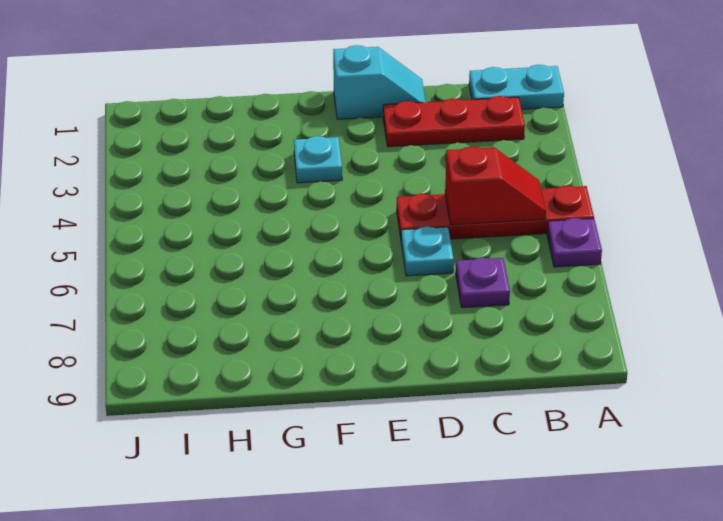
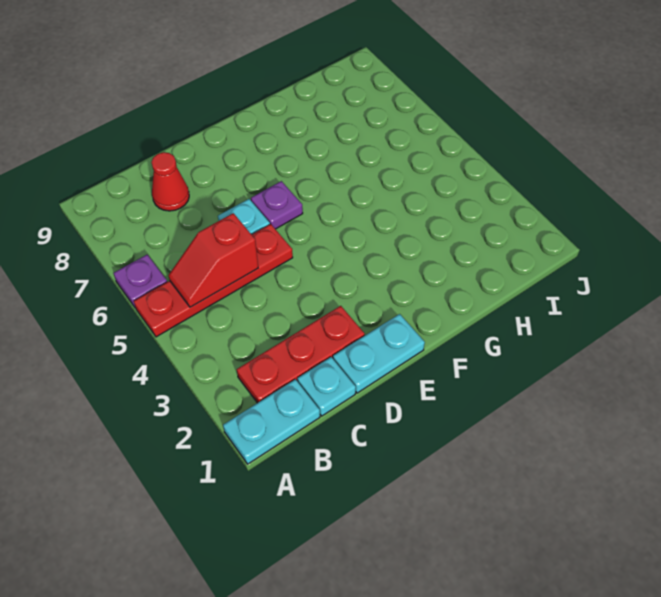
purple plate C7 level 1 -> purple plate E6 level 1
none -> red cone C8 level 1
cyan slope D1:E1 level 1 top E -> cyan plate D1:E1 level 1
cyan plate F3 level 1 -> cyan plate C1 level 1

